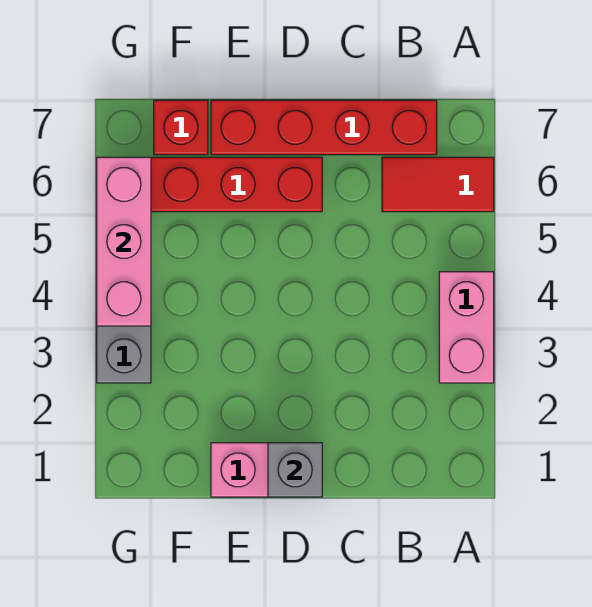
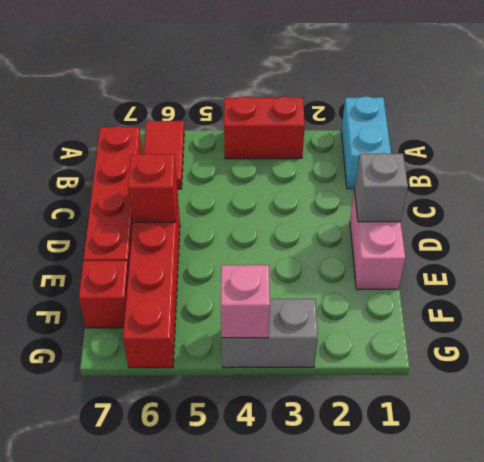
none -> cyan brick A1:B1 level 1
pink brick A3:A4 level 1 -> red brick A3:A4 level 1
none -> red brick D6 level 2
pink brick G4:G6 level 2 -> pink brick G4 level 2

